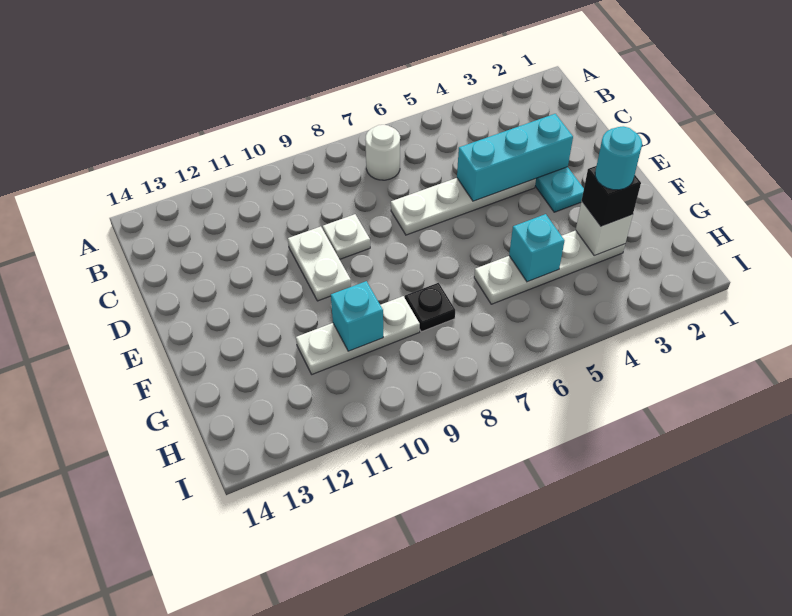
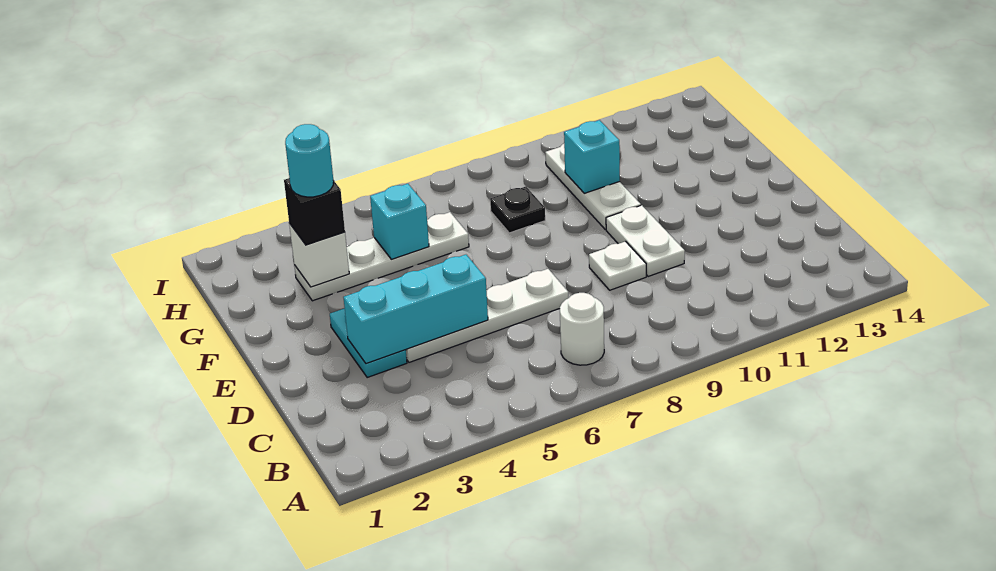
white plate G9:G11 level 1 -> white plate F10:H10 level 1

